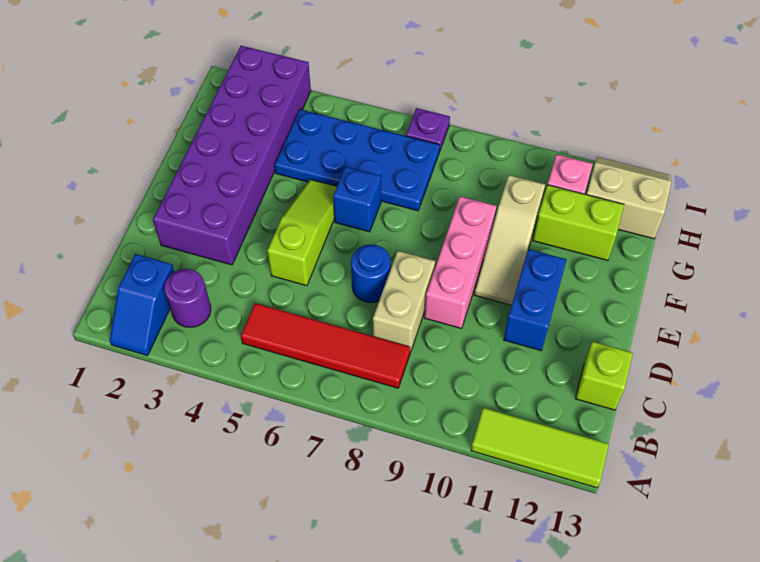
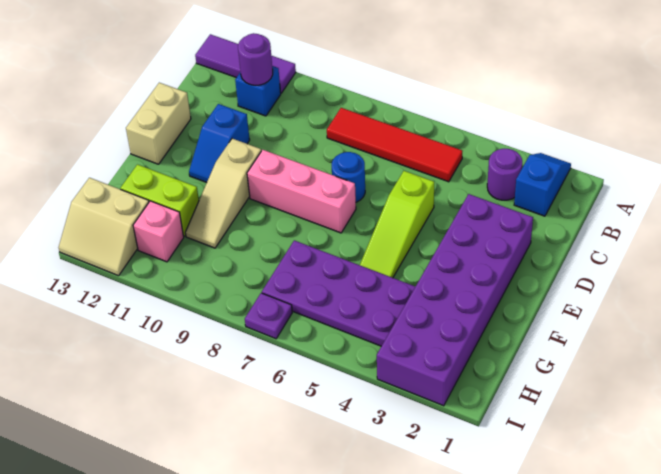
lime tile A11:A13 level 1 -> purple tile A11:A13 level 1
none -> purple round brick B11 level 2
tan brick C8:D8 level 1 -> tan brick D13:E13 level 1
lime brick C13 level 1 -> none
pink brick D9:F9 level 1 -> pink brick E7:E9 level 1
blue brick D11:E11 level 1 -> blue slope D11:E11 level 1 top D
tan slope E10:G10 level 1 top G -> tan slope E10:G10 level 1 top E
blue brick F6 level 1 -> blue brick B11 level 1
blue plate G4:H7 level 1 -> purple plate G4:H7 level 1

